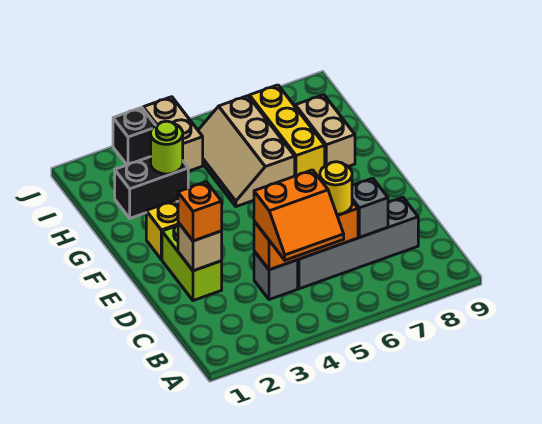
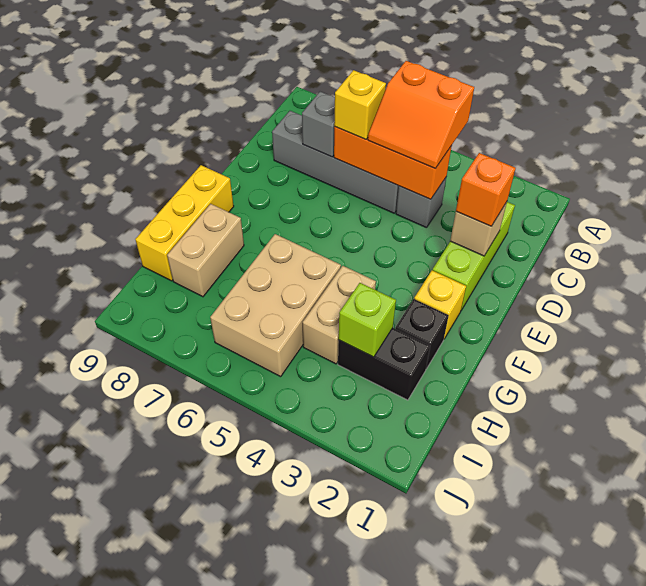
orange slope B4:C5 level 3 top C -> orange slope B4:C5 level 3 top B
yellow round brick C6 level 3 -> yellow brick C6 level 3
lime brick D2:E2 level 1 -> lime brick C2:E2 level 1
tan slope G5:I6 level 1 top 6 -> tan brick G5:I6 level 1
yellow brick G7:I7 level 1 -> yellow brick F9:H9 level 1
lime round brick H3 level 2 -> lime brick H3 level 2
tan brick I4:J4 level 1 -> tan brick G4:H4 level 1
black brick J3 level 1 -> black brick G2 level 1

